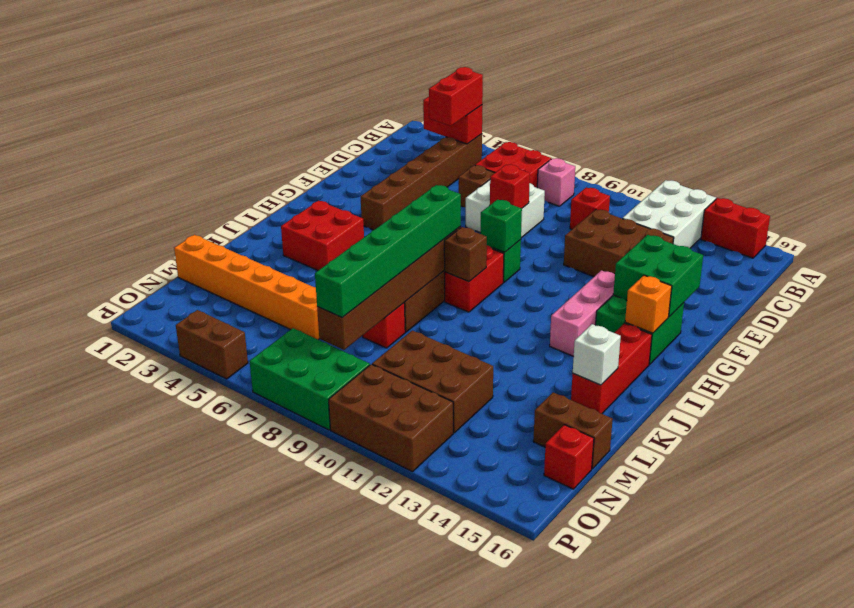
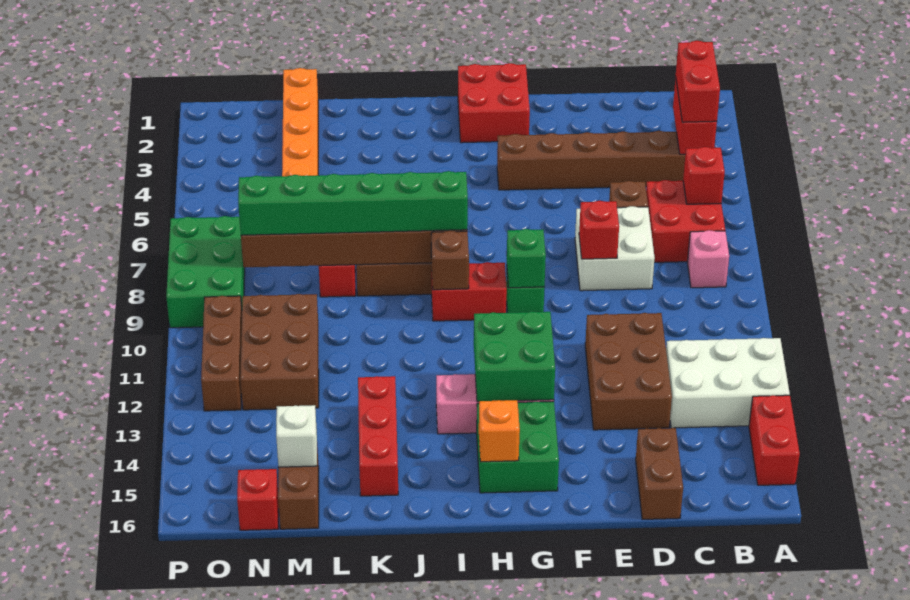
red brick B4:C4 level 3 -> red brick B3:B4 level 3
red brick C10 level 1 -> red brick B6 level 2
green brick F14:G15 level 2 -> green brick G12:H13 level 2
red brick I3:J4 level 1 -> red brick G1:H2 level 1
red brick I15:K15 level 1 -> red brick K13:K15 level 1
white brick K15 level 2 -> white brick M15 level 2
brown brick O10:P12 level 1 -> brown brick O10:O12 level 1
brown brick P4:P5 level 1 -> brown brick D15:D16 level 1

